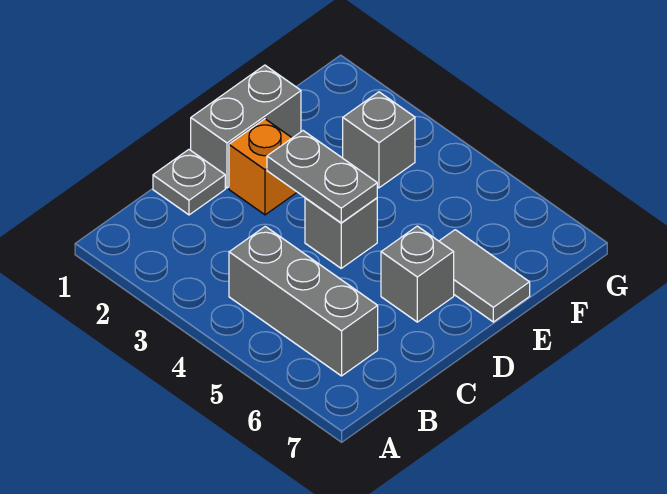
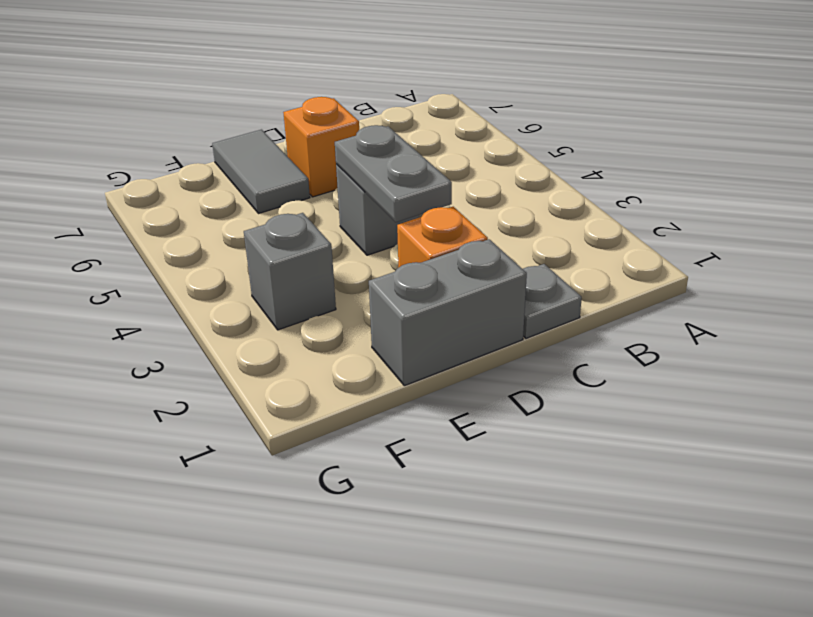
grey brick B4:B6 level 1 -> none
grey brick D6 level 1 -> orange brick D6 level 1

